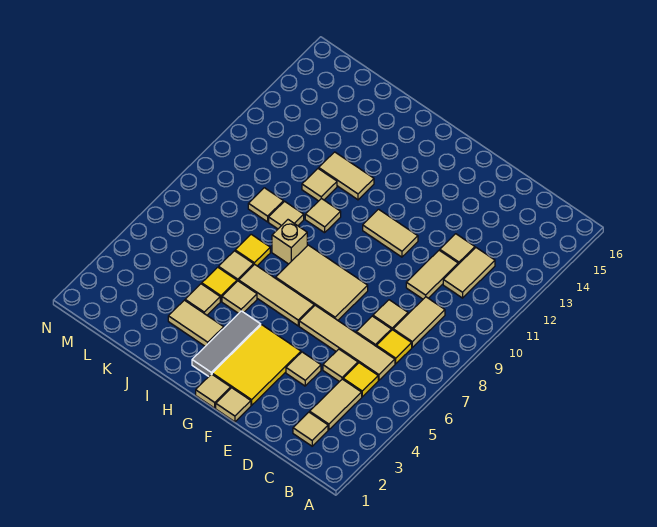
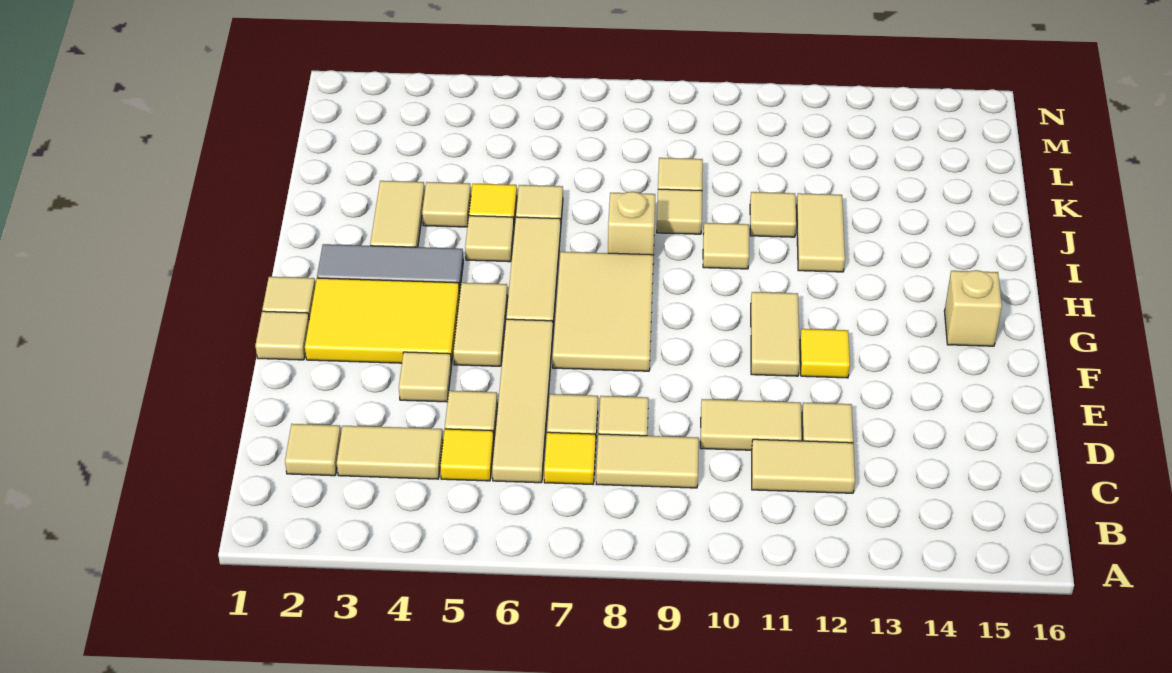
none -> tan tile F5:G5 level 1
none -> tan brick G15 level 1
yellow tile J7 level 1 -> yellow tile F12 level 1

